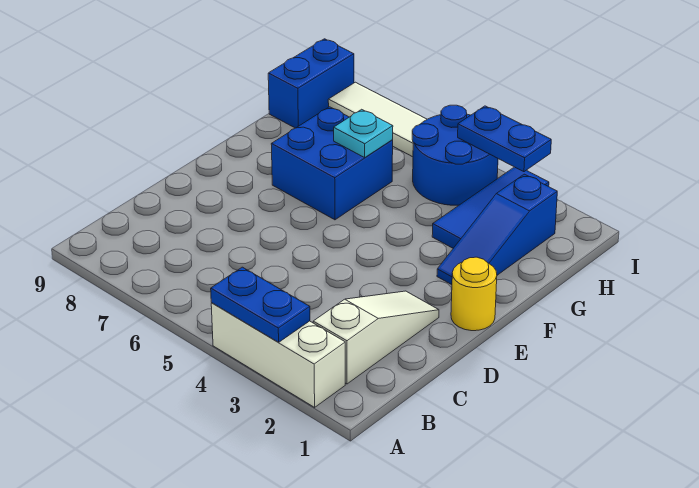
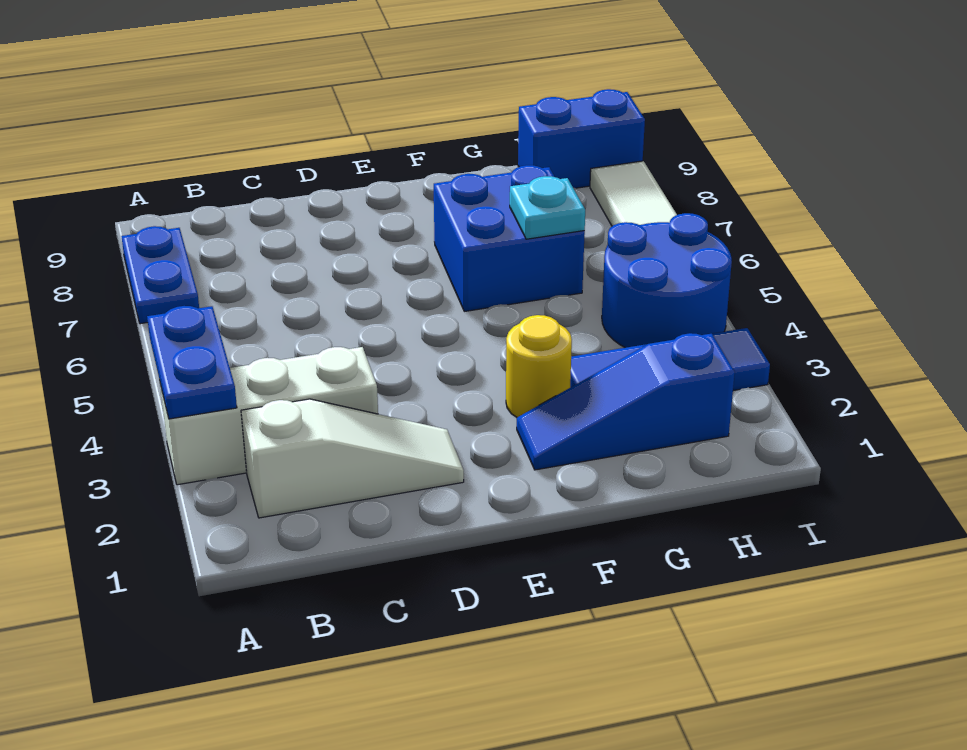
white brick A2:A4 level 1 -> white brick A3:C3 level 1
yellow round brick E1 level 1 -> yellow round brick F3 level 1
blue plate I3:I4 level 2 -> blue plate A7:A8 level 1

